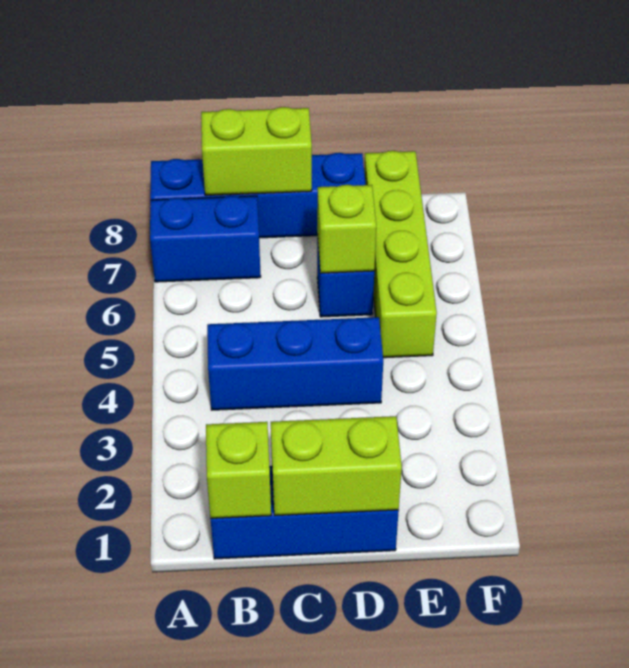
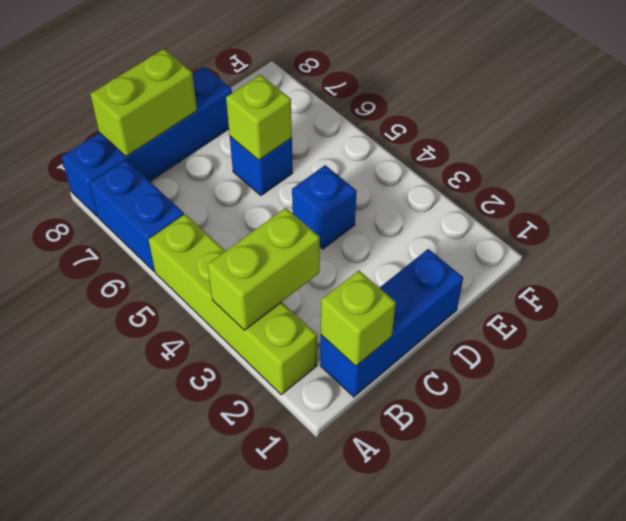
blue brick A7:B7 level 1 -> blue brick A6:A7 level 1
blue brick B4:D4 level 1 -> blue brick D4 level 1
lime brick C1:D1 level 2 -> lime brick A3:B3 level 2
lime brick E5:E8 level 1 -> lime brick A2:A5 level 1

